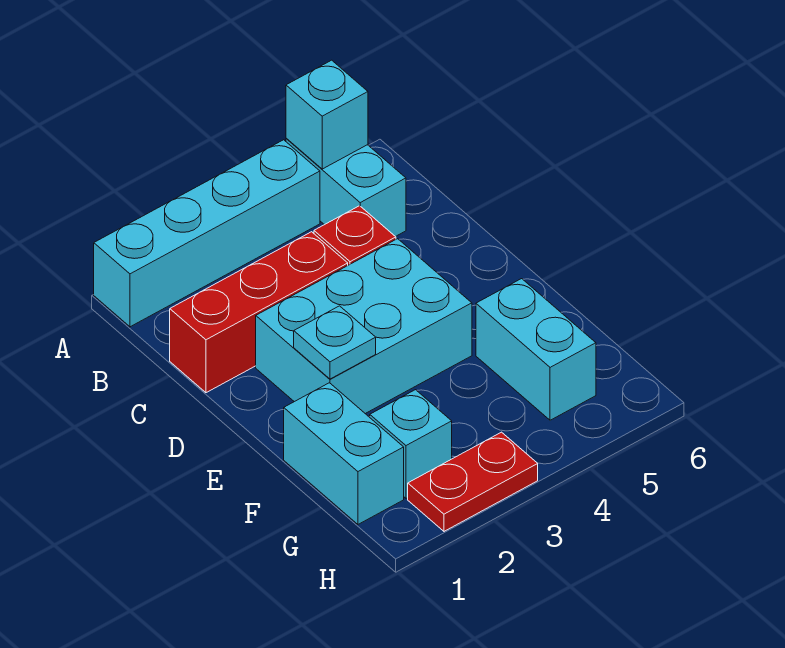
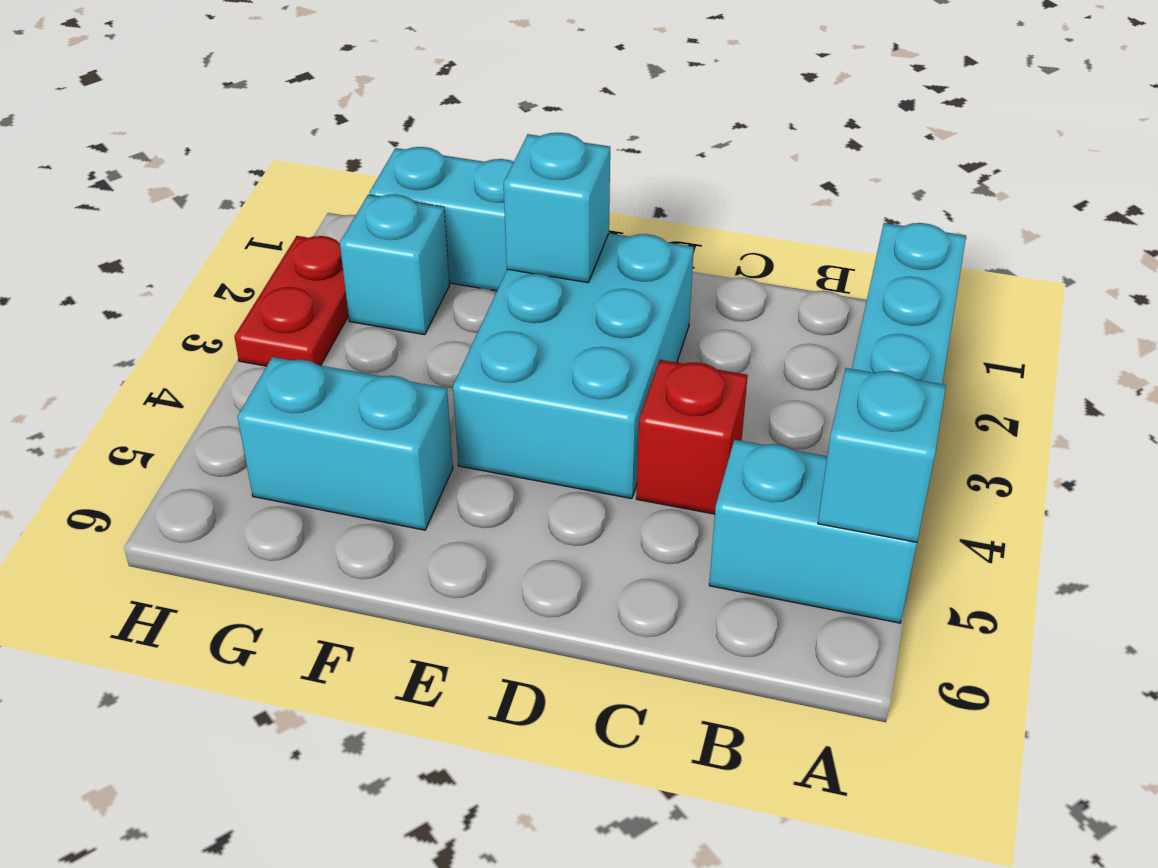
red brick C1:C3 level 1 -> none
cyan plate E2 level 2 -> cyan brick E2 level 2

